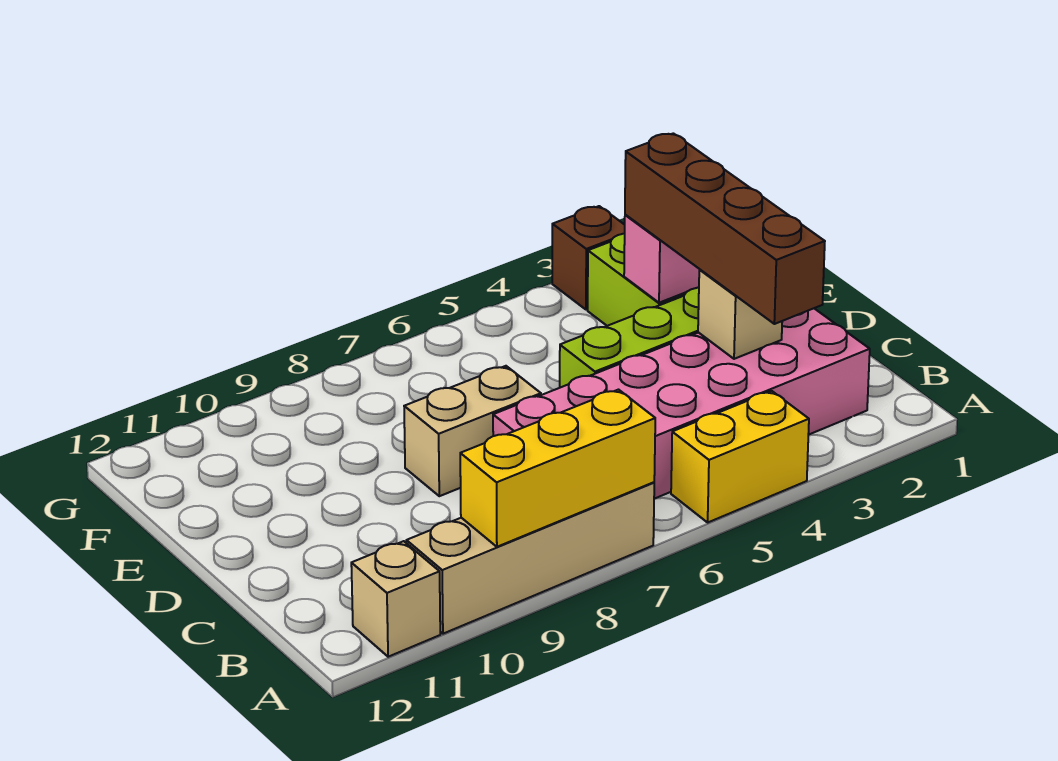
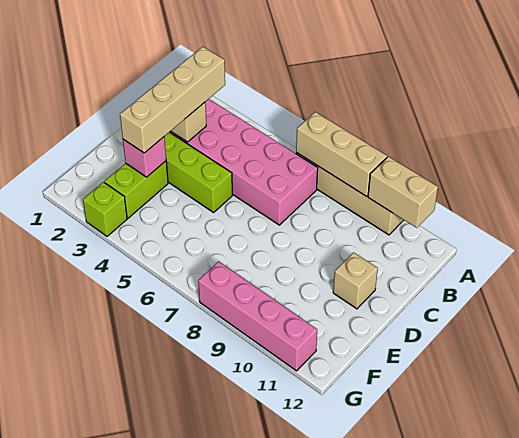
yellow brick A4:A5 level 1 -> none
yellow brick A7:A9 level 2 -> tan brick A7:A9 level 2
tan brick A11 level 1 -> tan brick D11 level 1
brown brick B3:E3 level 3 -> tan brick B3:E3 level 3
tan brick D7:D8 level 1 -> tan brick A10:A11 level 2
brown brick G3 level 1 -> lime brick G3 level 1
none -> pink brick G8:G11 level 1

